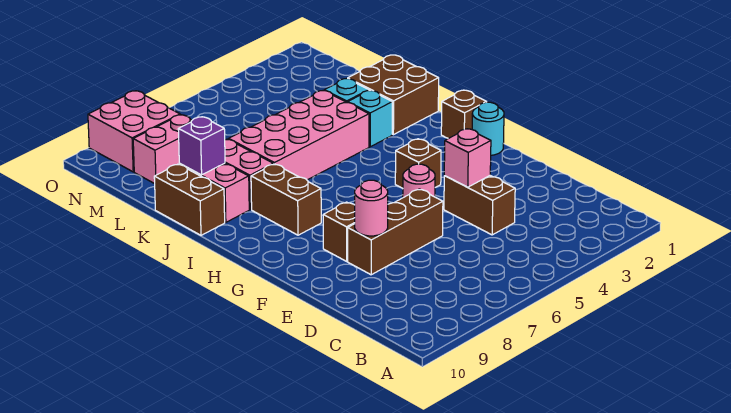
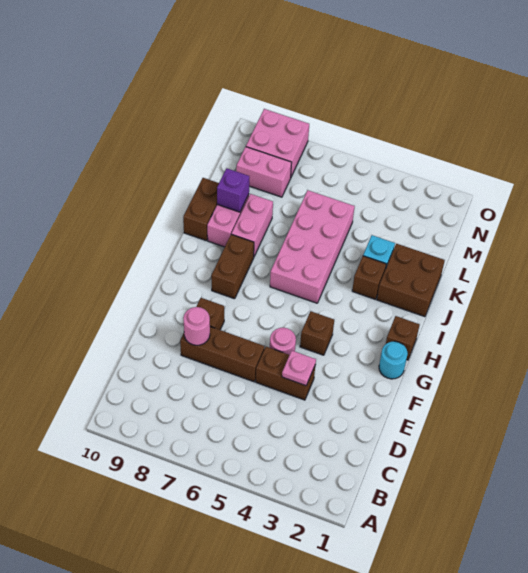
brown brick D4:E4 level 1 -> brown brick E4:E5 level 1
pink brick E4 level 2 -> pink plate E4 level 2
cyan brick J3 level 1 -> brown brick J3 level 1
pink brick J4:K7 level 1 -> pink brick I5:L6 level 1

